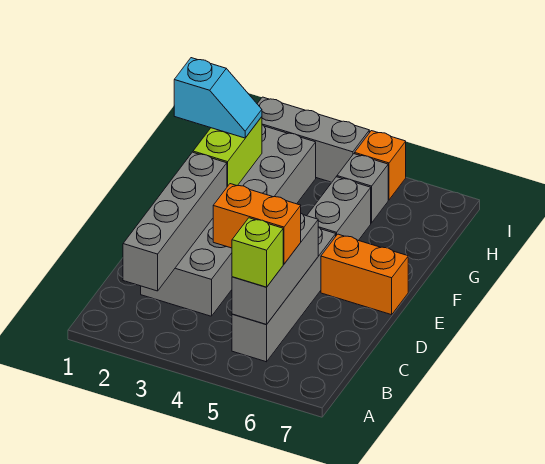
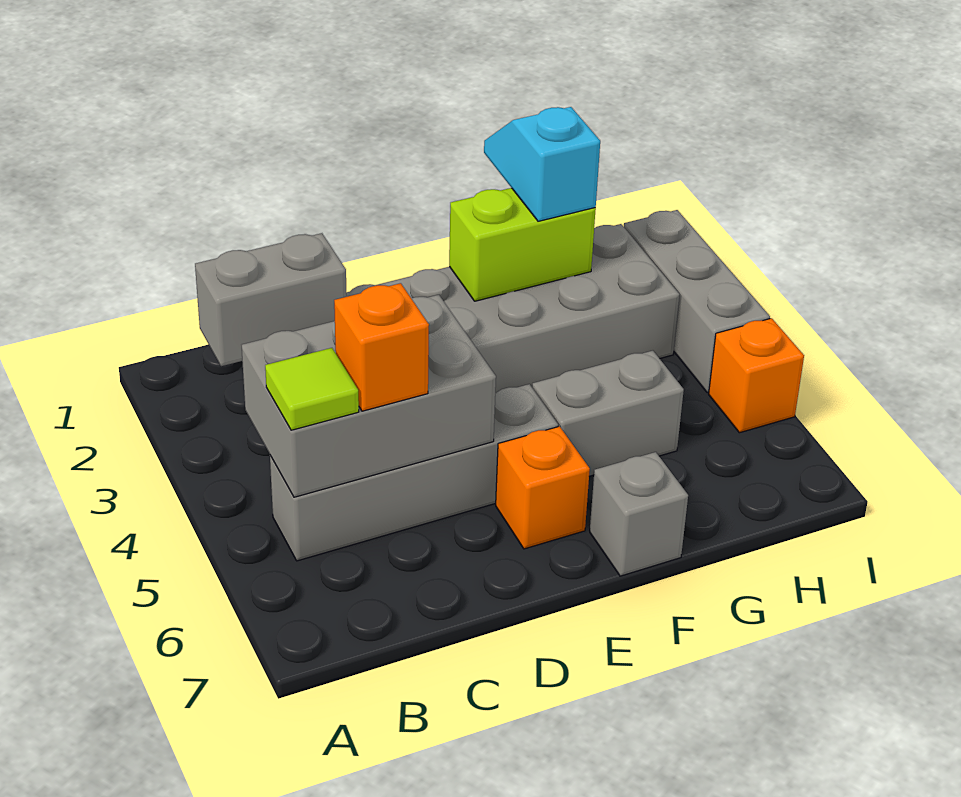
grey brick B2:E2 level 2 -> grey brick B2:C2 level 2
grey brick B5:D5 level 2 -> grey brick B4:D5 level 2
lime brick B5 level 3 -> lime tile B5 level 3
orange brick C4:C5 level 3 -> orange brick C5 level 3
orange brick E6:E7 level 1 -> orange brick E6 level 1
cyan slope G1:G2 level 3 top 1 -> cyan slope G1:G2 level 3 top 2
grey brick H5 level 1 -> grey brick F7 level 1

